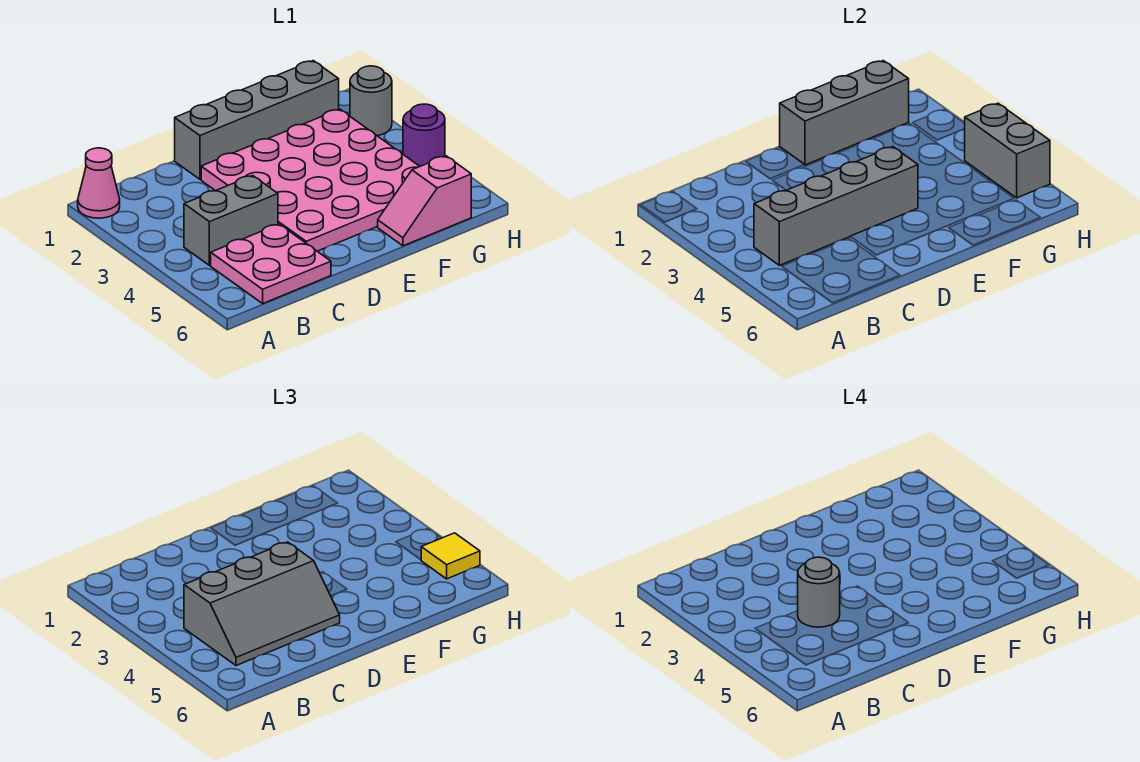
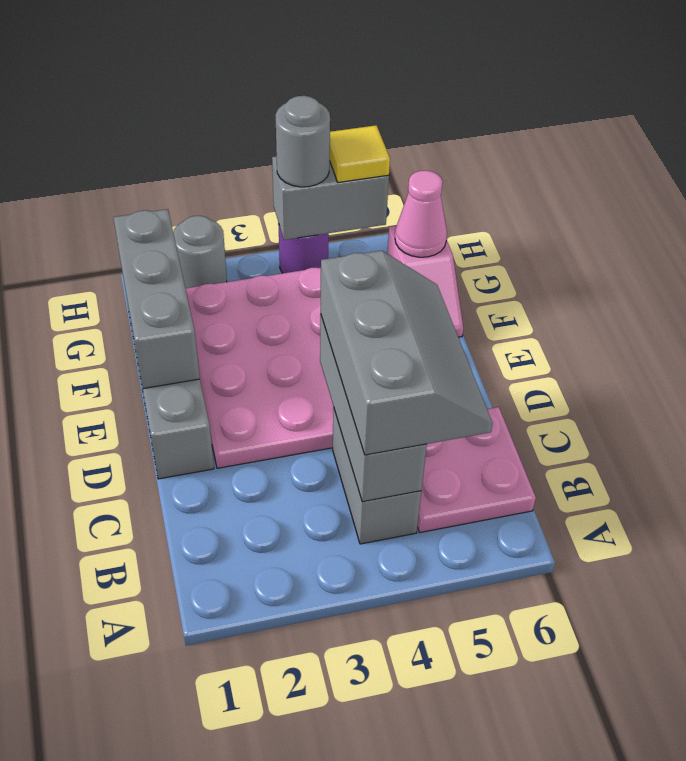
pink cone A1 level 1 -> pink cone G6 level 2
grey brick B4:E4 level 2 -> grey brick B4:D4 level 2
grey round brick C4 level 4 -> grey round brick H4 level 3

